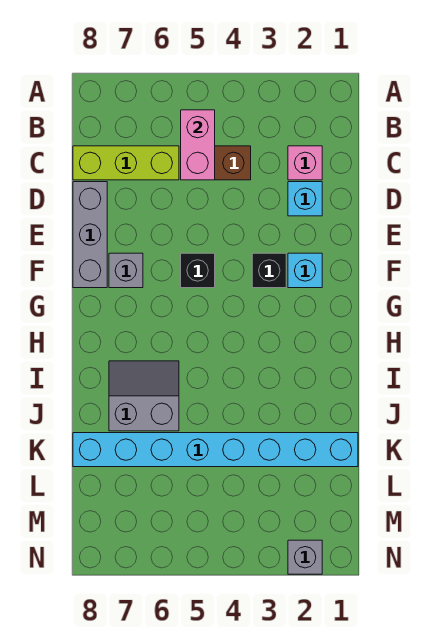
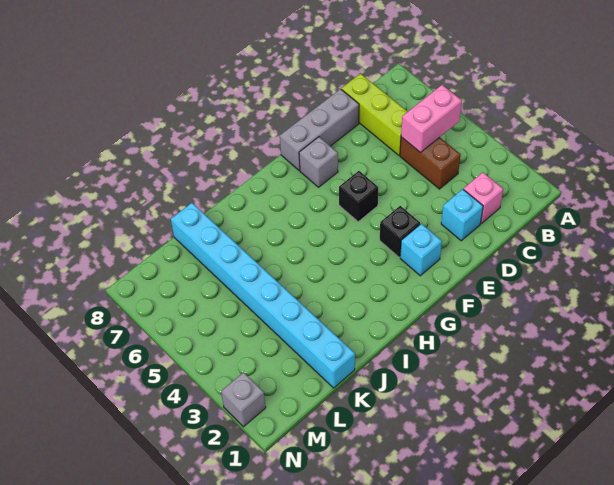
grey slope I6:J7 level 1 top J -> none

